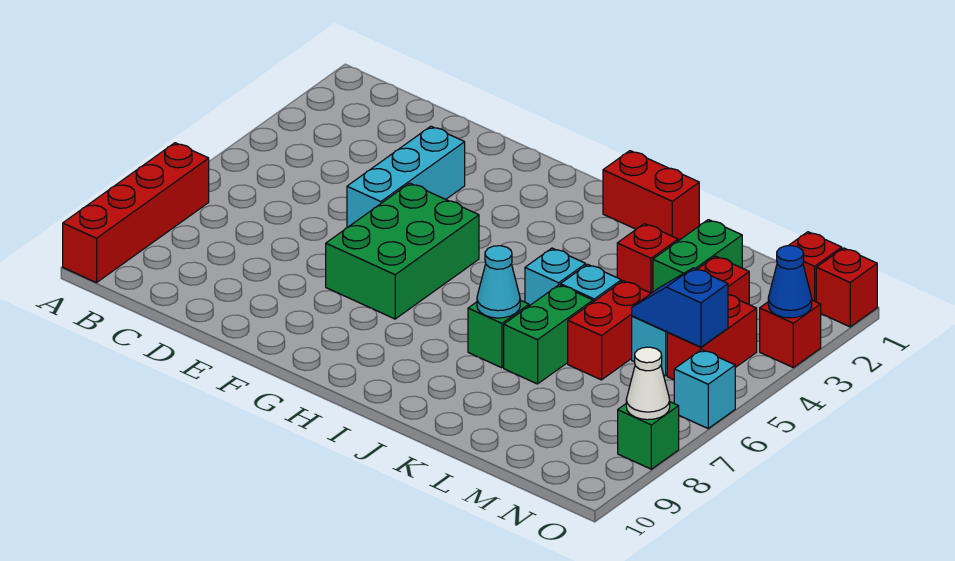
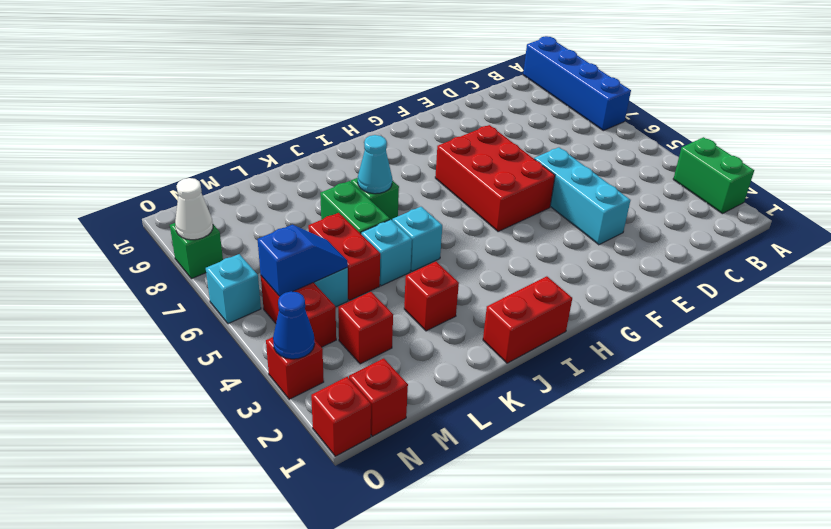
red brick A7:A10 level 1 -> blue brick A7:A10 level 1
green brick F5:G7 level 1 -> red brick F5:G7 level 1
green brick L2:L3 level 1 -> green brick A2:A3 level 1

